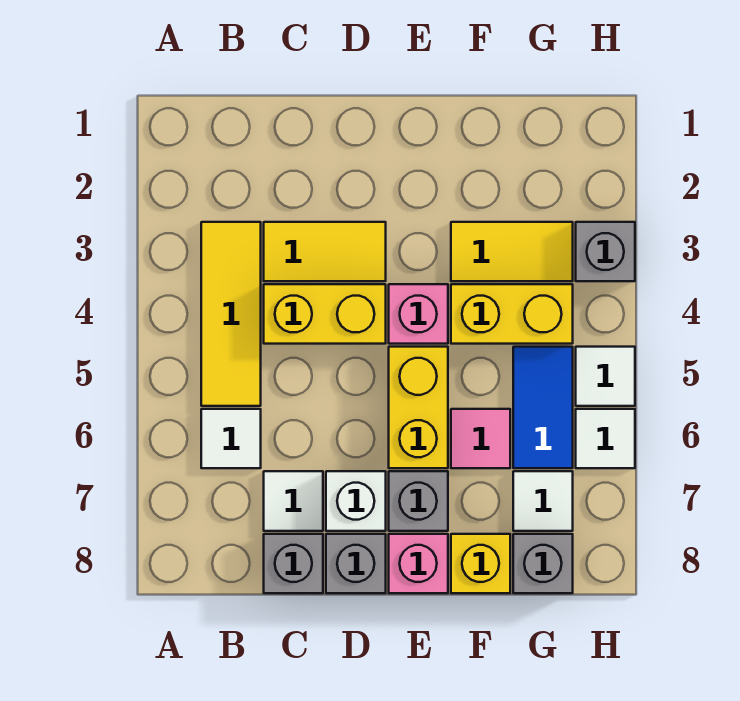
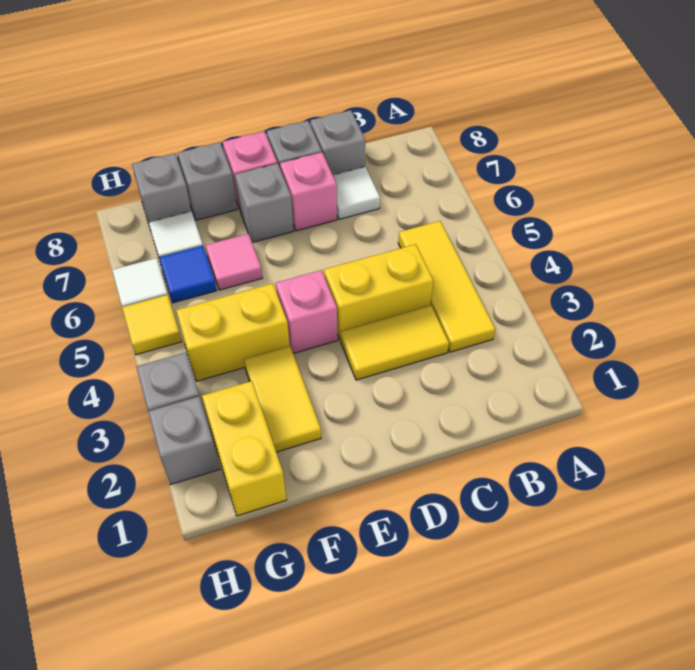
white tile B6 level 1 -> none
white brick D7 level 1 -> pink brick D7 level 1
yellow brick E5:E6 level 1 -> yellow brick G1:G2 level 1
yellow tile F3:G3 level 1 -> yellow tile F2:F3 level 1
yellow brick F8 level 1 -> grey brick F8 level 1
blue tile G5:G6 level 1 -> blue tile G6 level 1
none -> grey brick H2 level 1
white tile H5 level 1 -> yellow tile H5 level 1

